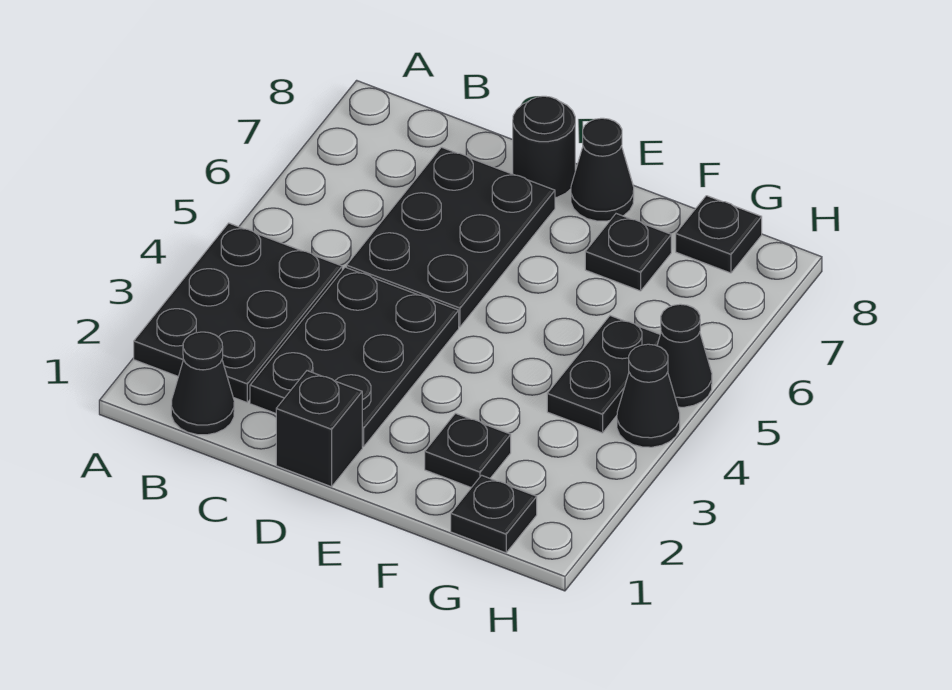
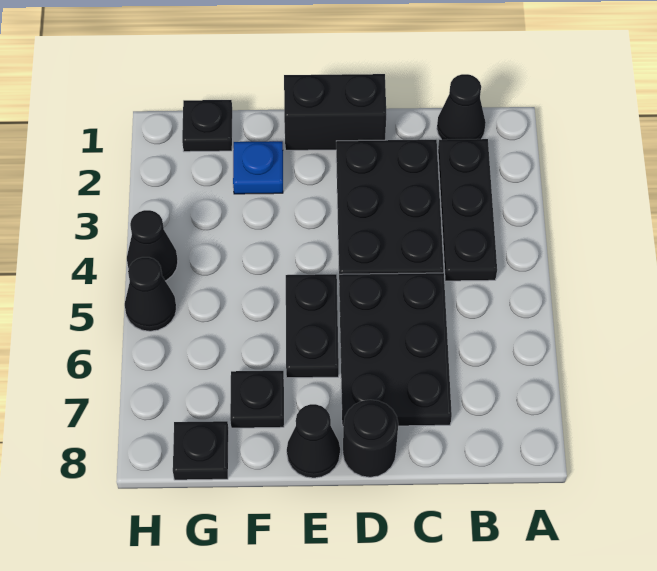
black plate A2:B4 level 1 -> black plate B2:B4 level 1
black brick D1 level 1 -> black brick D1:E1 level 1
black plate F2 level 1 -> blue plate F2 level 1
black plate G4:G5 level 1 -> black plate E5:E6 level 1

